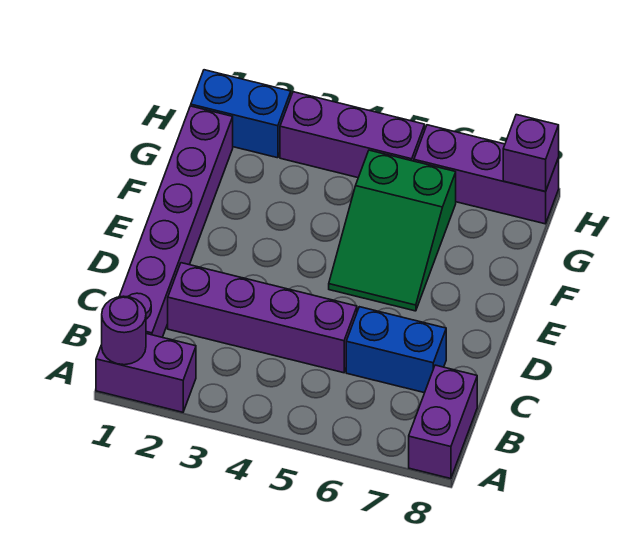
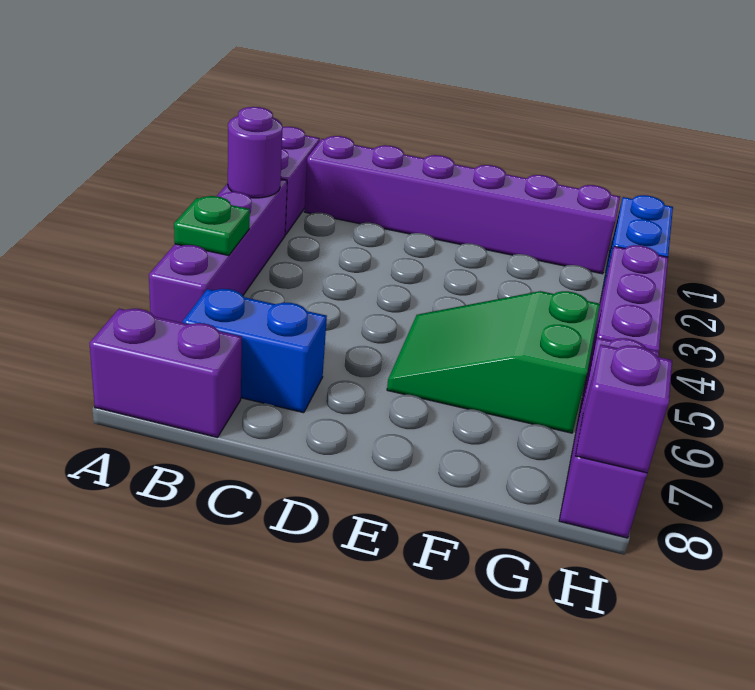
purple round brick A1 level 2 -> purple round brick A3 level 2
none -> green plate A5 level 2
purple brick C2:C5 level 1 -> purple brick A3:A6 level 1
blue brick C6:C7 level 1 -> blue brick B7:C7 level 1

